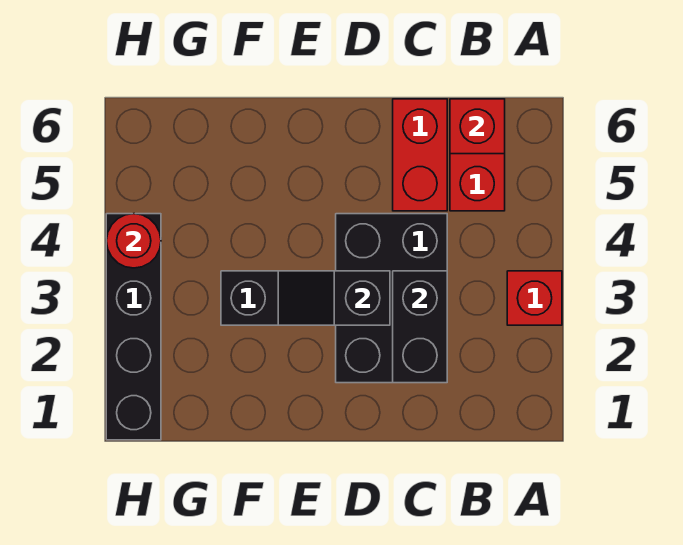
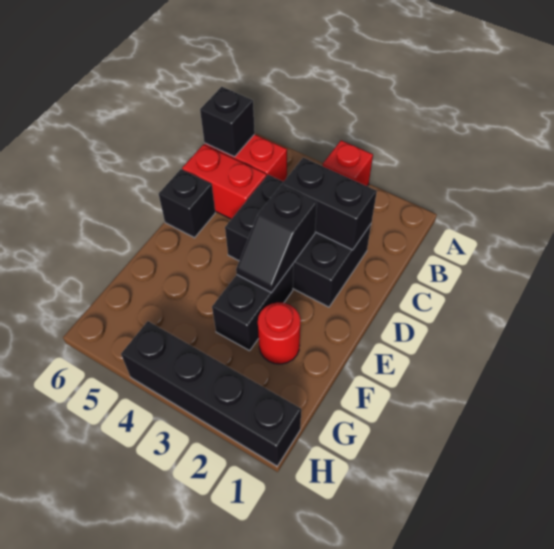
red brick B6 level 2 -> black brick B6 level 2
none -> black brick D6 level 1
red round brick H4 level 2 -> red round brick F2 level 1

